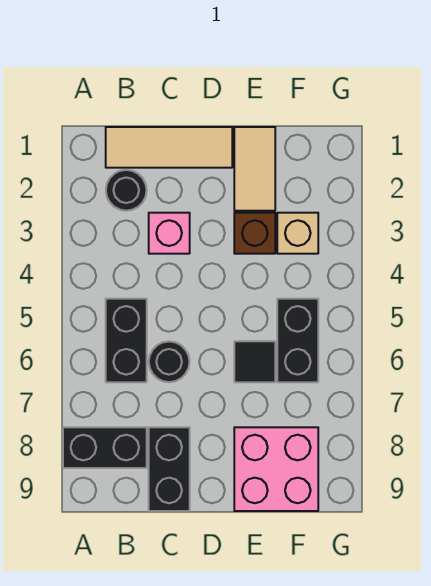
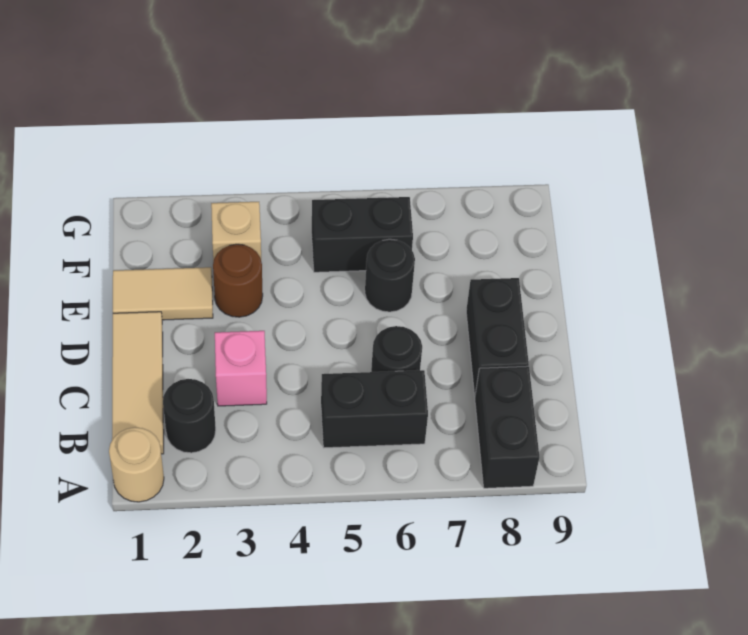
none -> tan round brick A1 level 1
black brick C8:C9 level 1 -> black brick C8:D8 level 1
brown brick E3 level 1 -> brown round brick E3 level 1
black tile E6 level 1 -> black round brick E6 level 1
pink brick E8:F9 level 1 -> none

